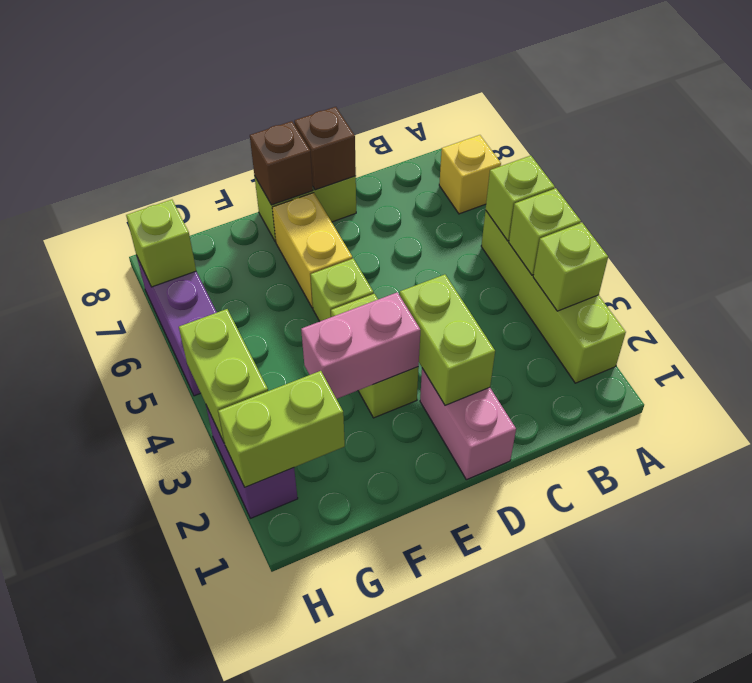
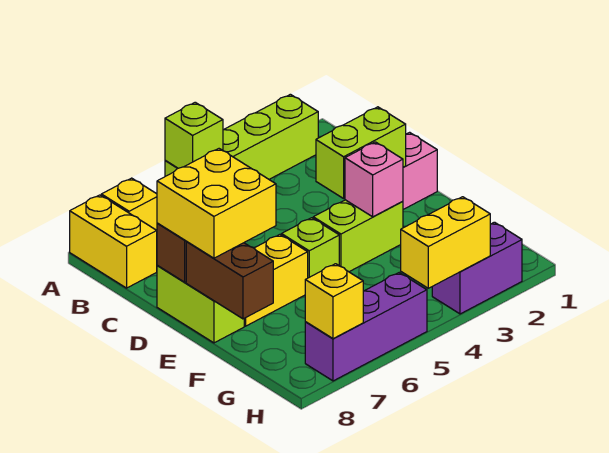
lime brick A3 level 2 -> none
lime brick A4 level 2 -> none
none -> yellow brick A8:B8 level 1
none -> yellow brick D7:E8 level 3
pink brick E3:F3 level 2 -> pink brick E3 level 2
brown brick E8 level 2 -> brown brick E8:F8 level 2
lime brick G2:H2 level 2 -> none
lime brick H3:H4 level 2 -> yellow brick H3:H4 level 2
lime brick H7 level 2 -> yellow brick H7 level 2

